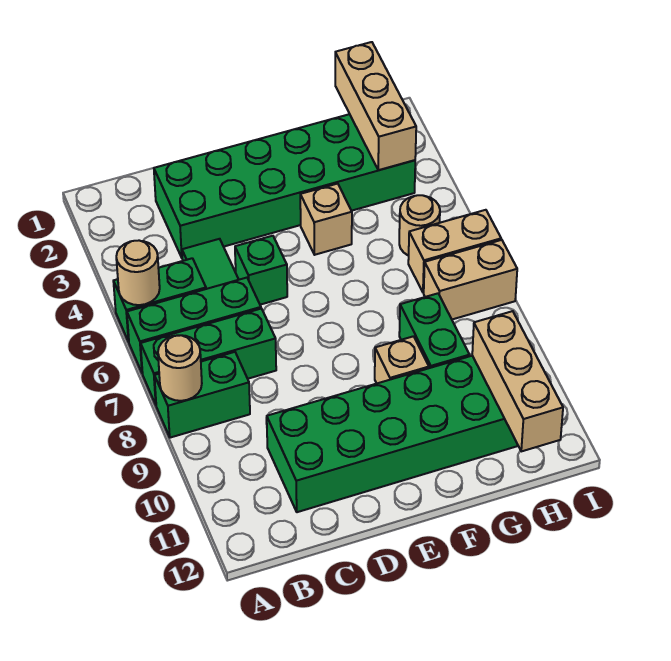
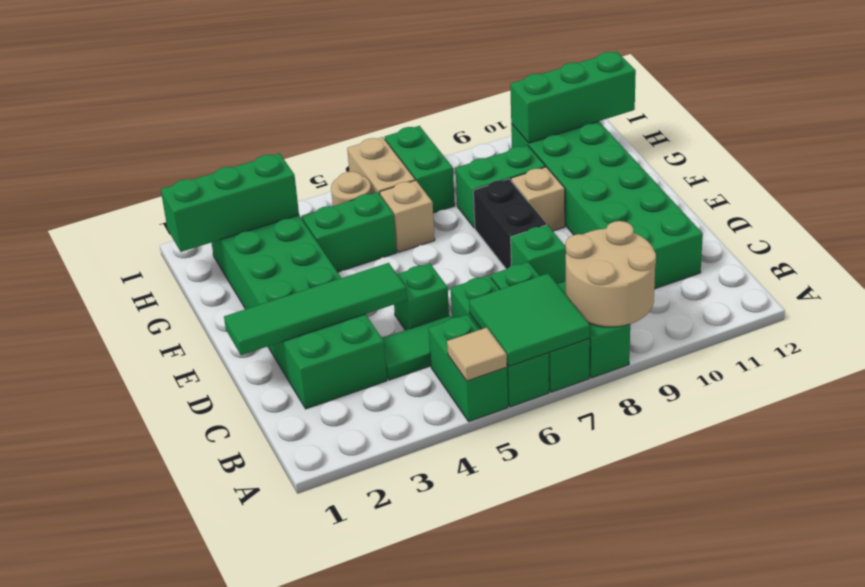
tan round brick A5 level 2 -> tan tile A5 level 2
none -> green tile A6:B7 level 2
tan round brick A8 level 2 -> tan round brick A8:B9 level 2
none -> green tile D1:D4 level 2
none -> green brick D8 level 1
none -> black brick E8:F8 level 1
tan brick F4 level 1 -> tan brick G6 level 1
none -> green brick G4:G5 level 1
tan brick H1:H3 level 2 -> green brick H1:H3 level 2
tan brick H7:I7 level 1 -> green brick H7:I7 level 1
tan brick H10:H12 level 2 -> green brick H10:H12 level 2

